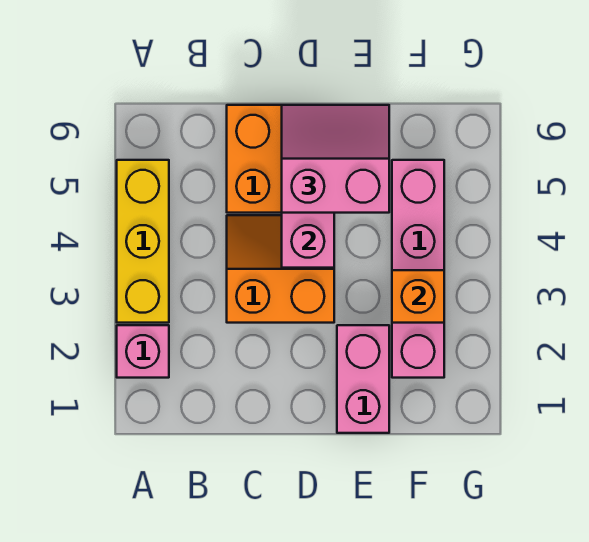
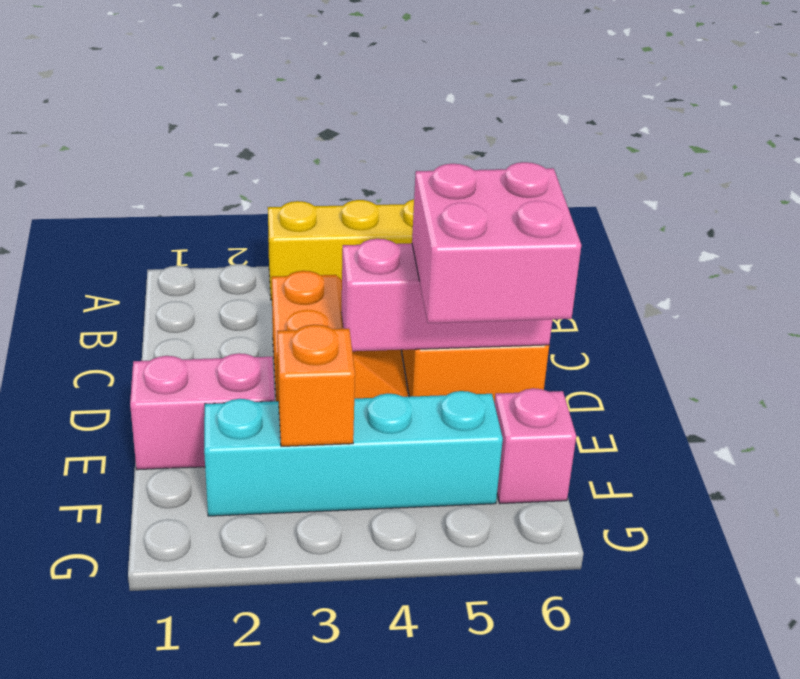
pink brick A2 level 1 -> pink brick F6 level 1
pink slope D5:E6 level 3 top 5 -> pink brick D5:E6 level 3
pink brick F2:F5 level 1 -> cyan brick F2:F5 level 1

